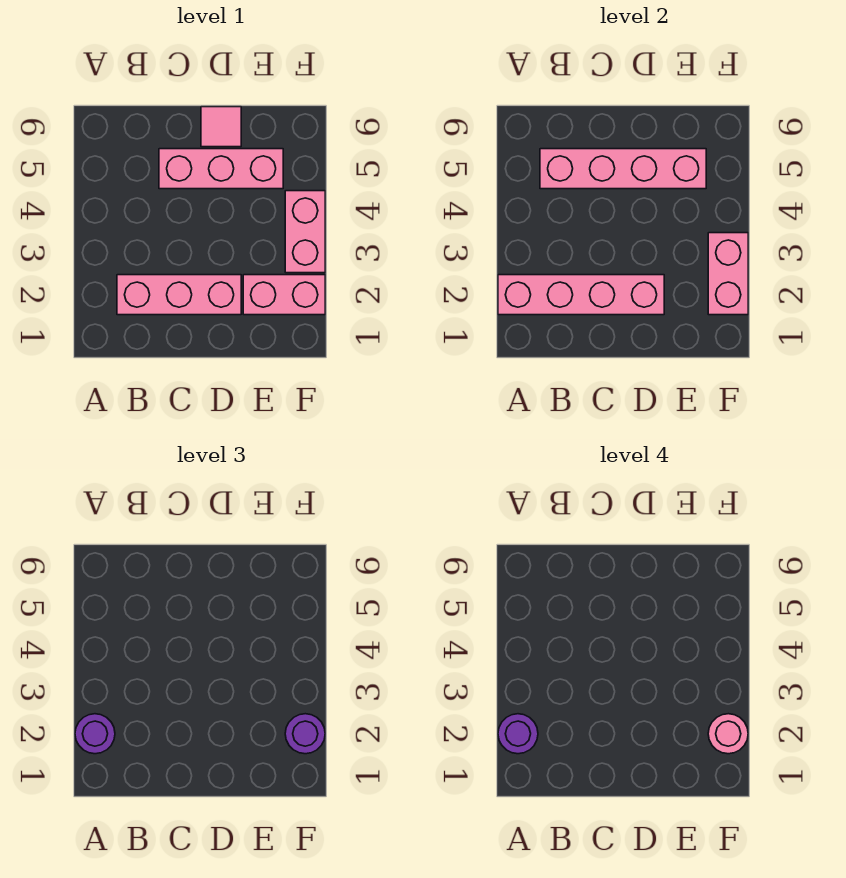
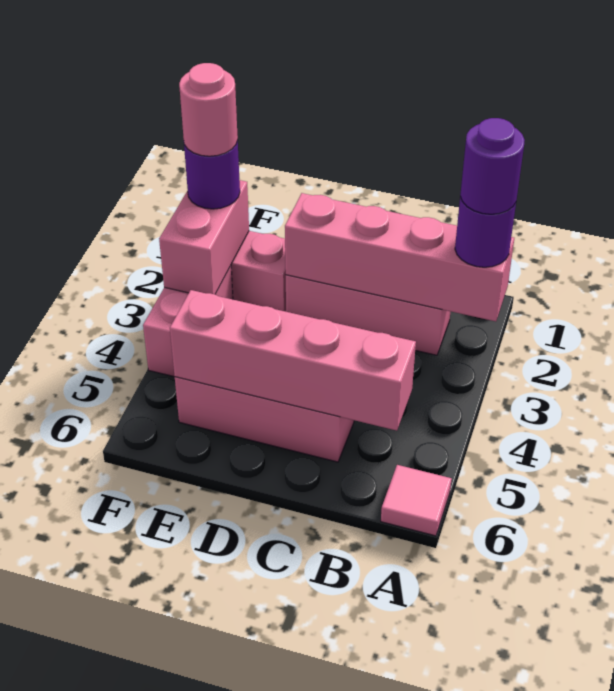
pink tile D6 level 1 -> pink tile A6 level 1

